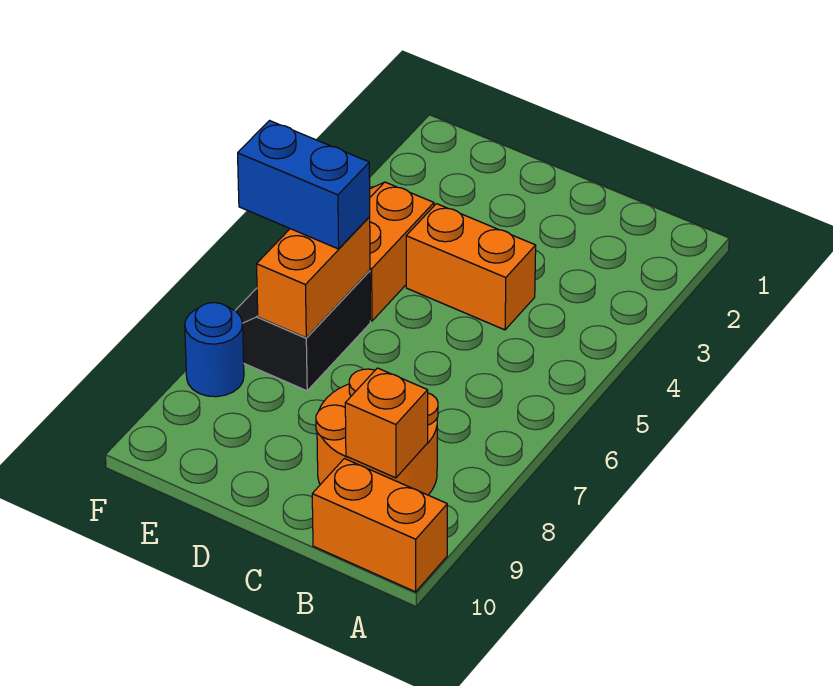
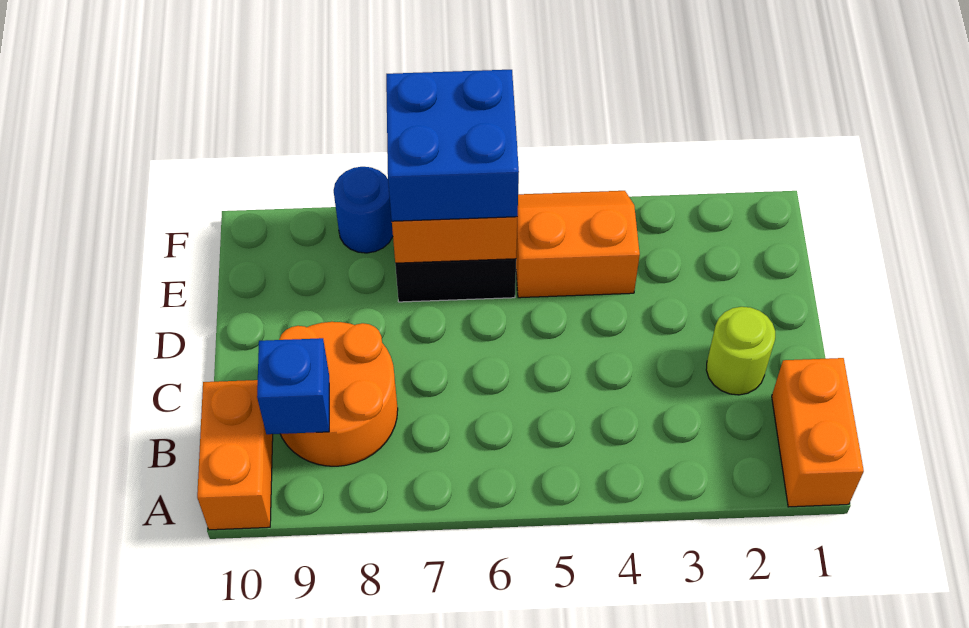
orange brick B9 level 2 -> blue brick B9 level 2
none -> lime round brick C2 level 1
orange brick C4:D4 level 1 -> orange brick A1:B1 level 1
blue brick E6:F6 level 3 -> blue brick E6:F7 level 3

